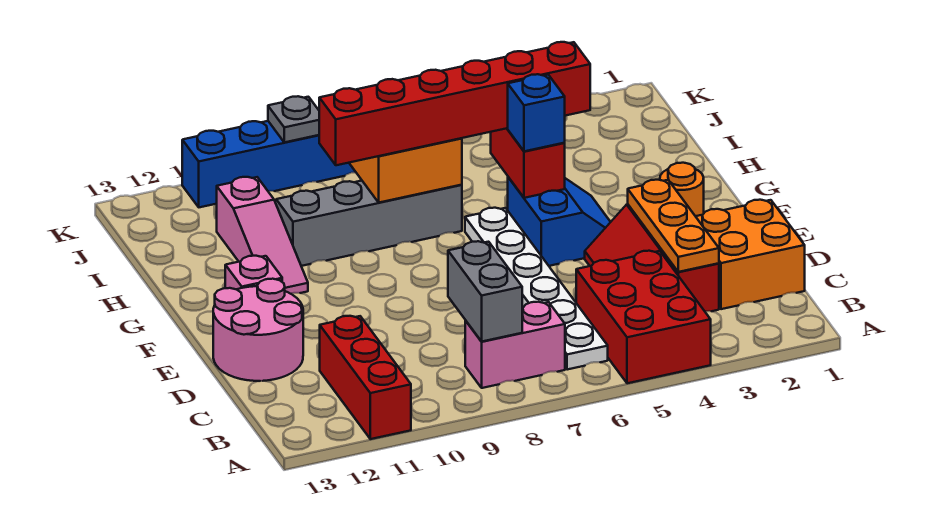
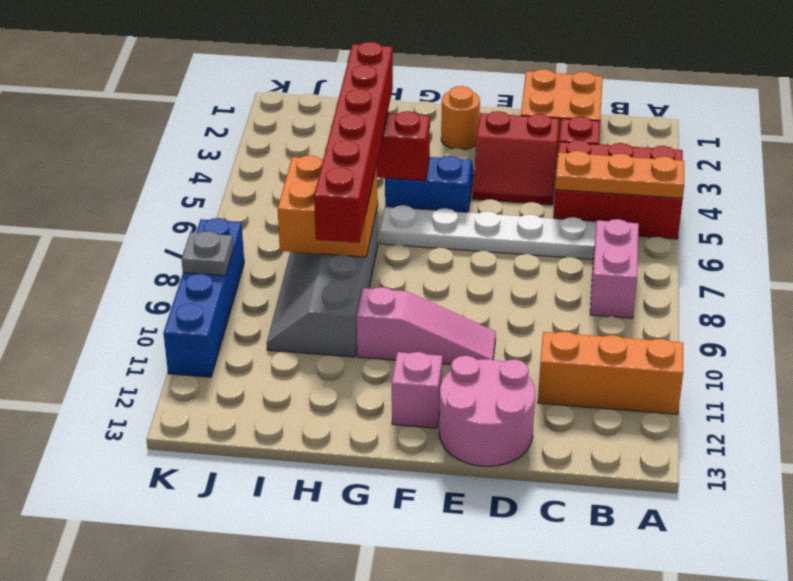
red brick A11:C11 level 1 -> orange brick A11:C11 level 1
grey brick B8:C8 level 2 -> none
orange plate C3:E3 level 2 -> orange plate A5:C5 level 2
blue brick G5 level 3 -> none
pink slope G11:I11 level 1 top I -> pink slope E10:G10 level 1 top G

